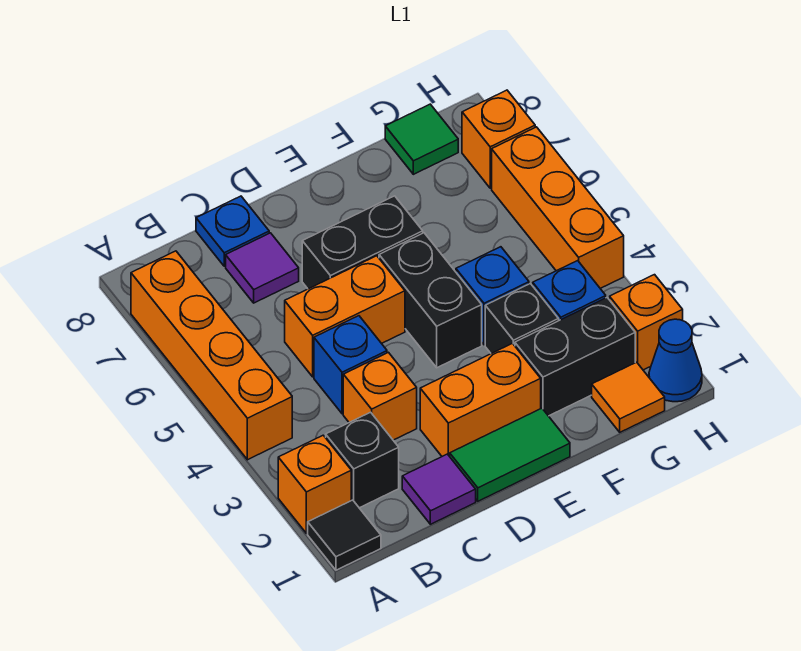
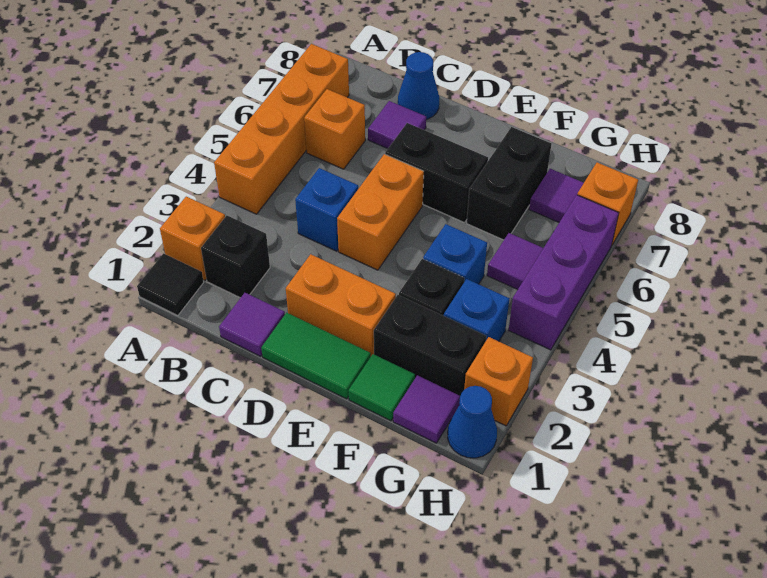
orange brick C3 level 1 -> orange brick B6 level 1
orange brick C5:D5 level 1 -> orange brick D4:D5 level 1
blue plate C8 level 1 -> blue cone C8 level 1
black brick E4:E5 level 1 -> black brick F6:F7 level 1
orange tile G1 level 1 -> purple tile G1 level 1
none -> purple tile G5 level 1
none -> purple tile G7 level 1
green tile G8 level 1 -> green tile F1 level 1
orange brick H4:H6 level 1 -> purple brick H4:H6 level 1

